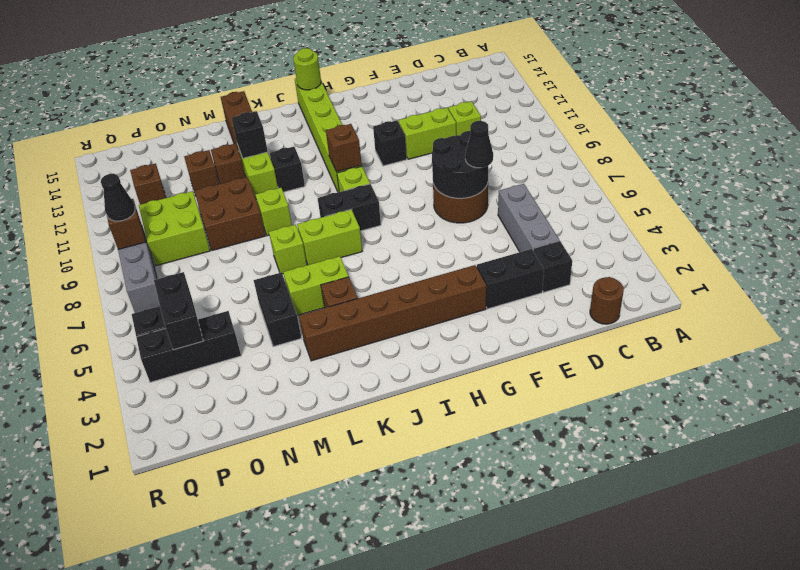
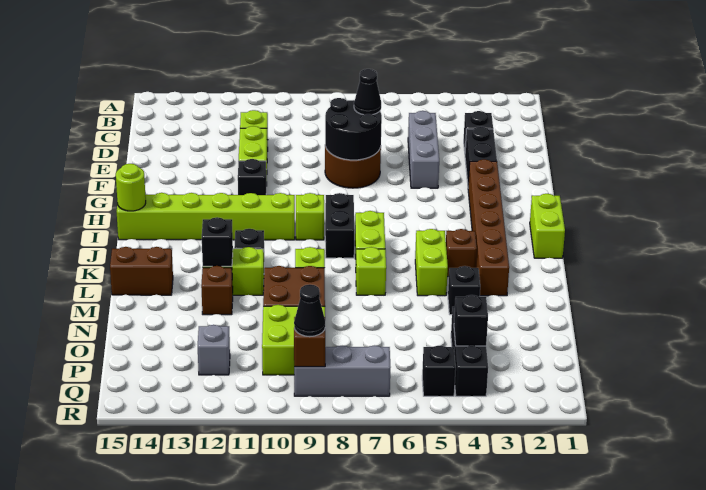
brown round brick C1 level 1 -> none
grey brick D4:D6 level 1 -> grey brick D5:F5 level 1
none -> lime brick I1:J1 level 1
brown brick I10 level 2 -> none
black brick M4:M5 level 1 -> black brick M4 level 1
brown brick N12 level 1 -> none
black brick P4:P5 level 2 -> black brick P4 level 2
brown brick P12 level 1 -> grey brick P12 level 1

